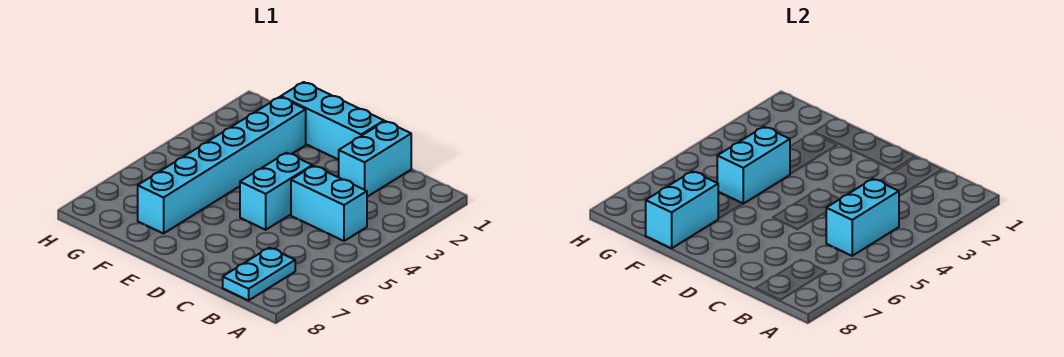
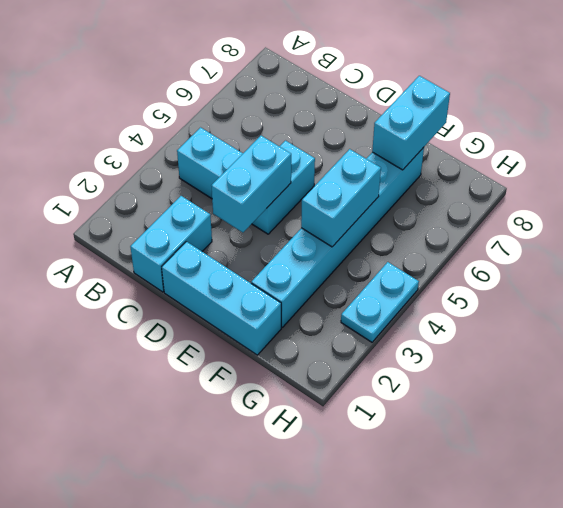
cyan brick B4:B5 level 2 -> cyan brick D3:D4 level 2
cyan plate B7:B8 level 1 -> cyan plate H3:H4 level 1

